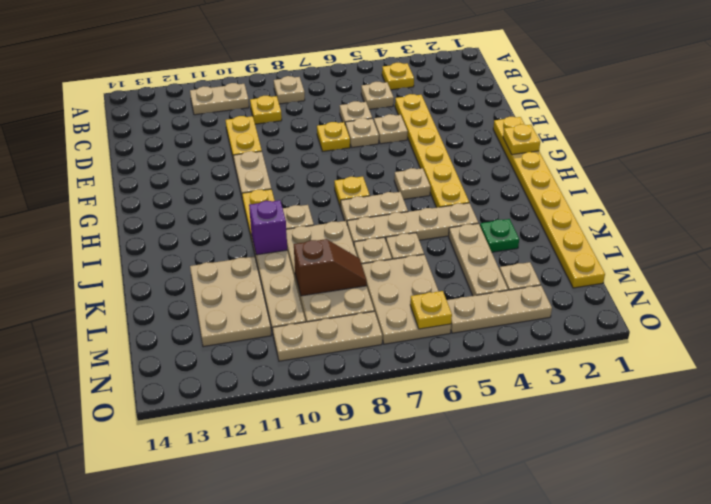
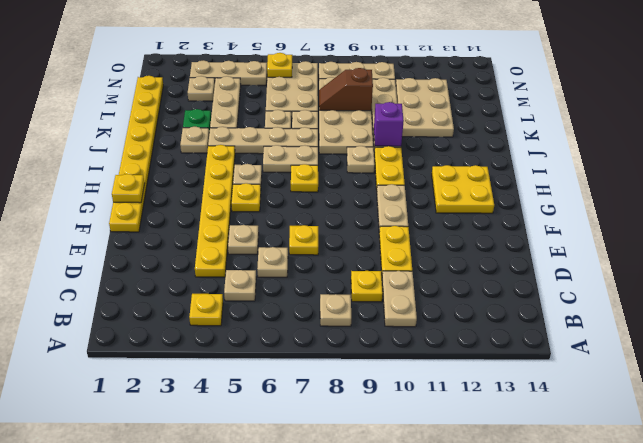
tan plate B10:B11 level 1 -> tan plate B10:C10 level 1
tan plate E6 level 1 -> tan plate J3 level 1
none -> yellow plate G5 level 1
none -> yellow plate G12:H13 level 1

